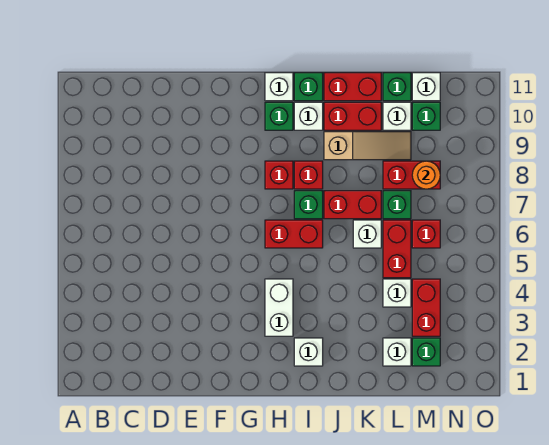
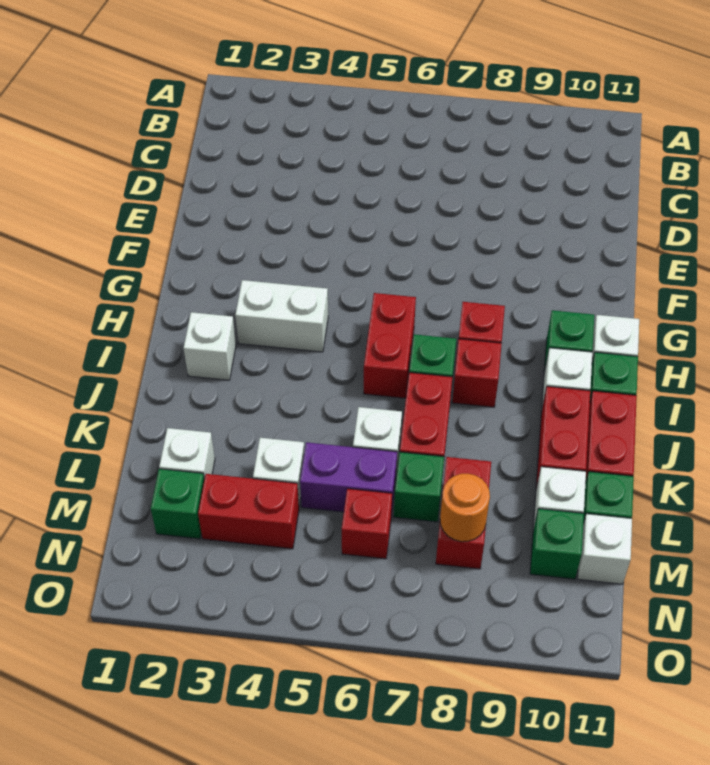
tan slope J9:L9 level 1 top J -> none
red brick L5:L6 level 1 -> purple brick L5:L6 level 1

